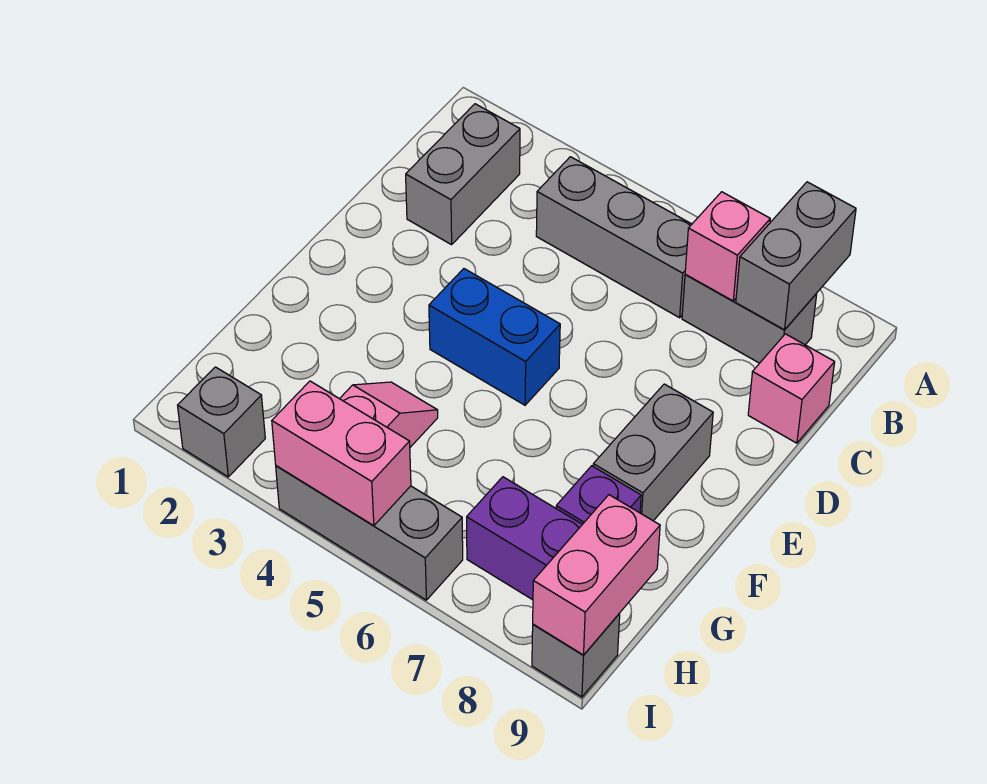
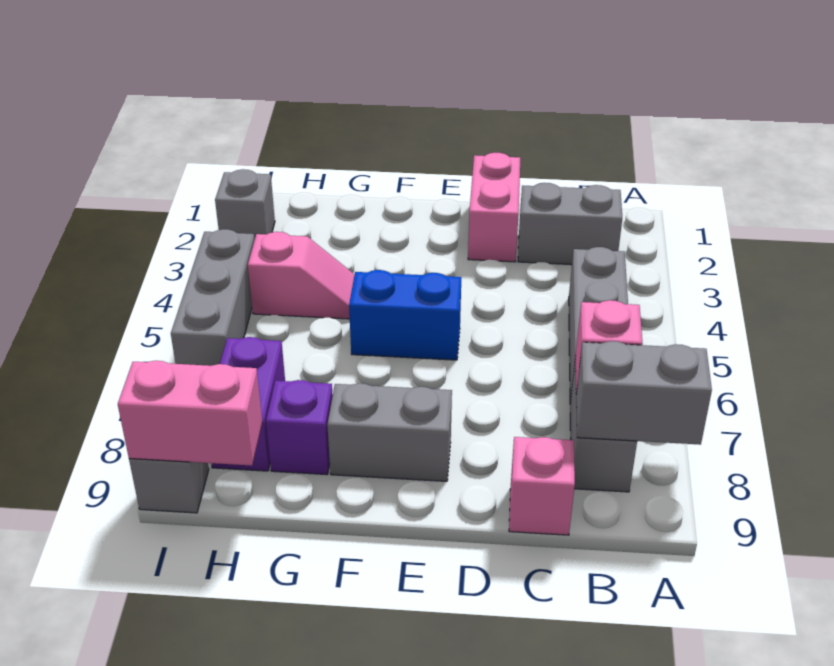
blue brick E4:E5 level 1 -> blue brick E5:F5 level 1
pink brick I4:I5 level 2 -> pink brick D1:D2 level 1

